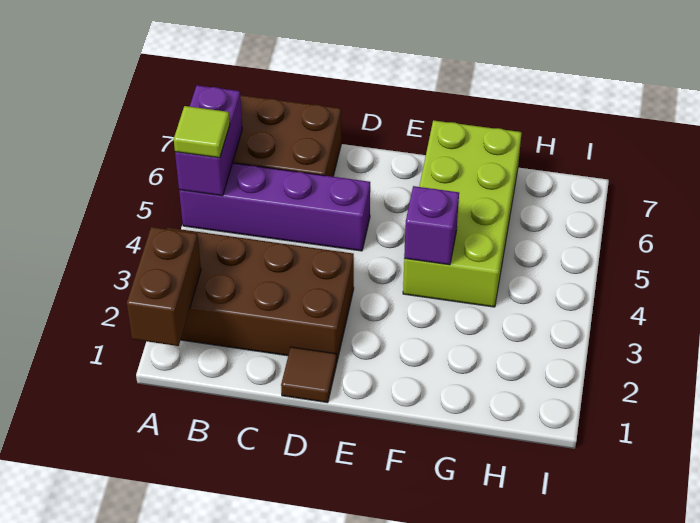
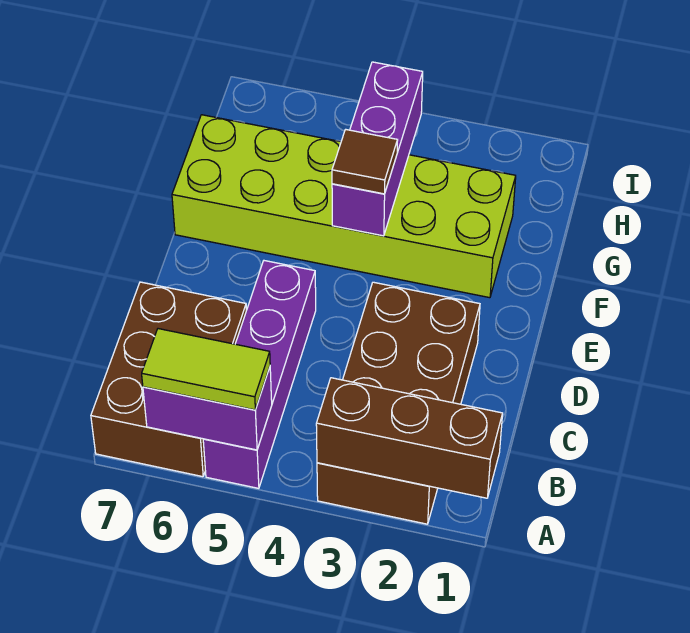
brown brick A1:A2 level 2 -> brown brick A1:A3 level 2
lime tile A5 level 3 -> lime tile A5:A6 level 3
brown tile D1 level 1 -> brown tile F4 level 3
lime brick F4:G7 level 1 -> lime brick F2:G7 level 1
purple brick F4 level 2 -> purple brick F4:H4 level 2

